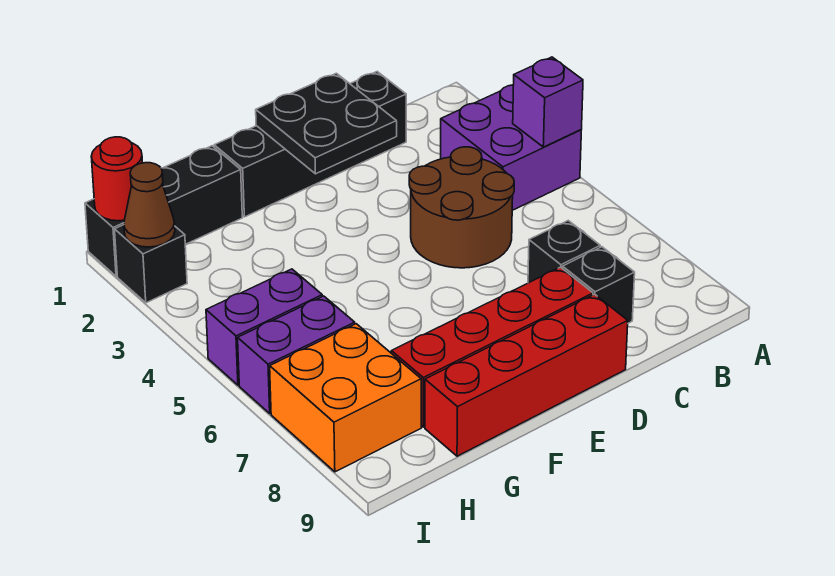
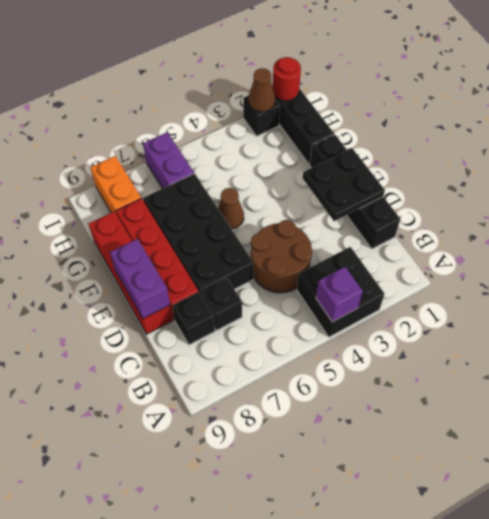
purple brick A3:B4 level 1 -> black brick A3:B4 level 1
none -> black brick D6:G7 level 1
none -> brown cone F5 level 1
purple brick H5:I5 level 1 -> purple brick D9:E9 level 2
orange brick H7:I8 level 1 -> orange brick H8:I8 level 1

